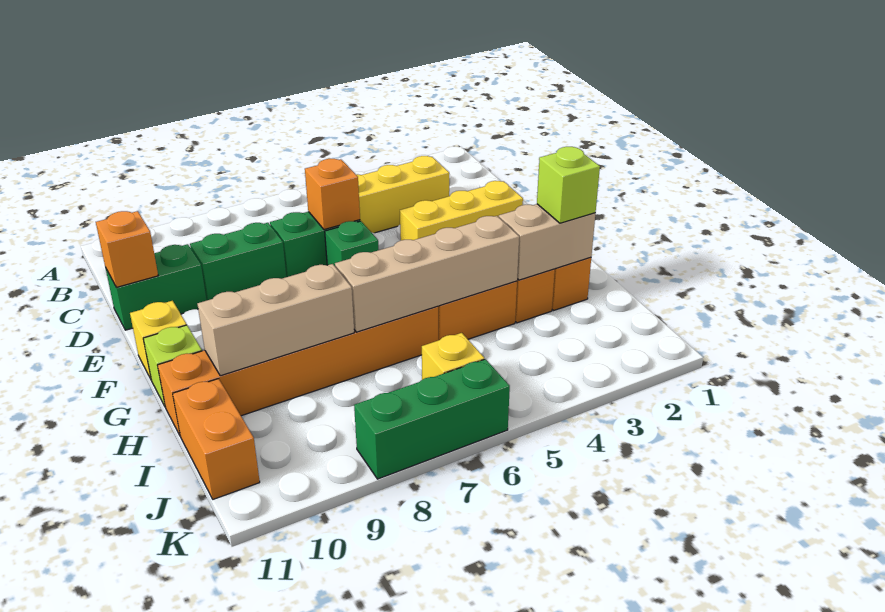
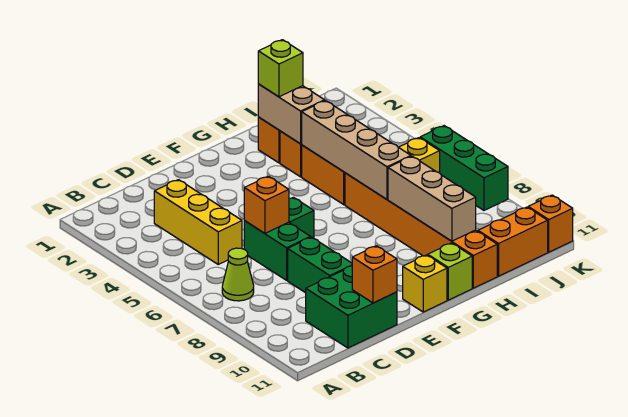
none -> lime cone B7 level 1
green brick D10:D11 level 1 -> green brick C10:D11 level 1
yellow brick E2:E4 level 1 -> none
none -> orange brick K11 level 1

